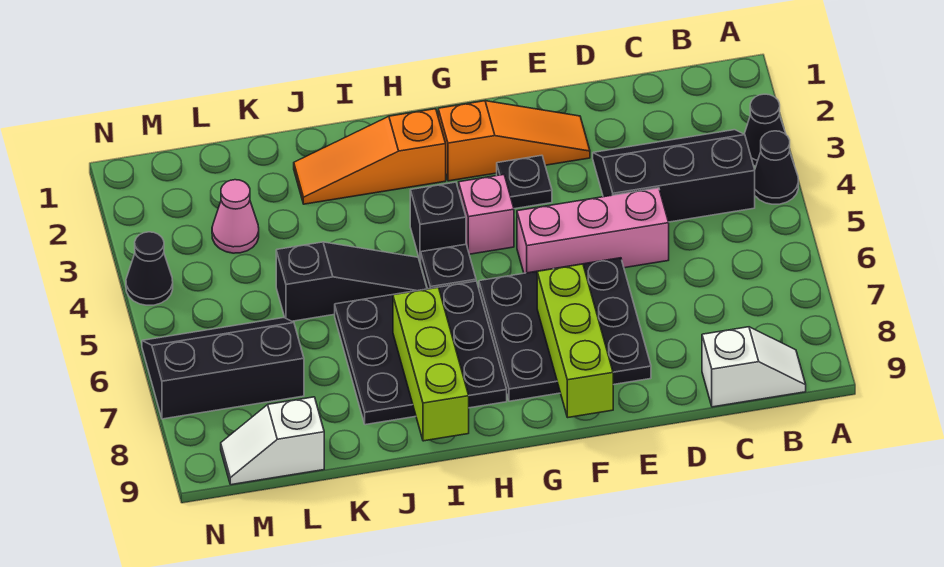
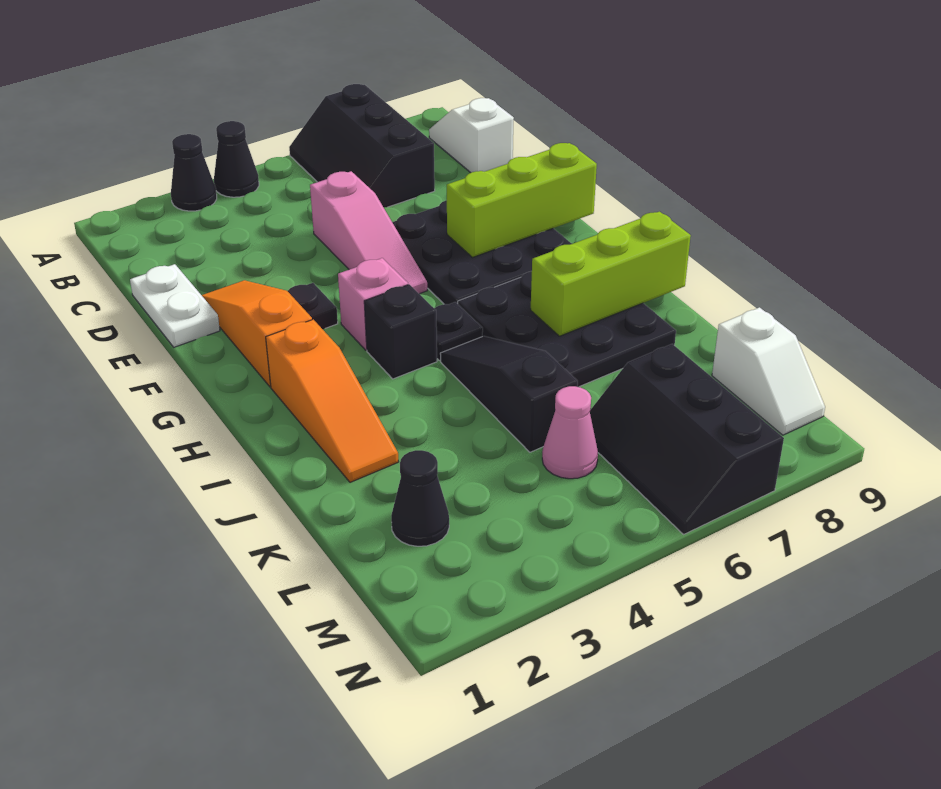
black slope B3:D4 level 1 top 4 -> black slope A6:C7 level 1 top 7
none -> white plate D1:E1 level 1
pink brick D5:F5 level 1 -> pink slope D5:F5 level 1 top D
pink cone L3 level 1 -> pink cone L5 level 1
black cone N4 level 1 -> black cone L2 level 1

